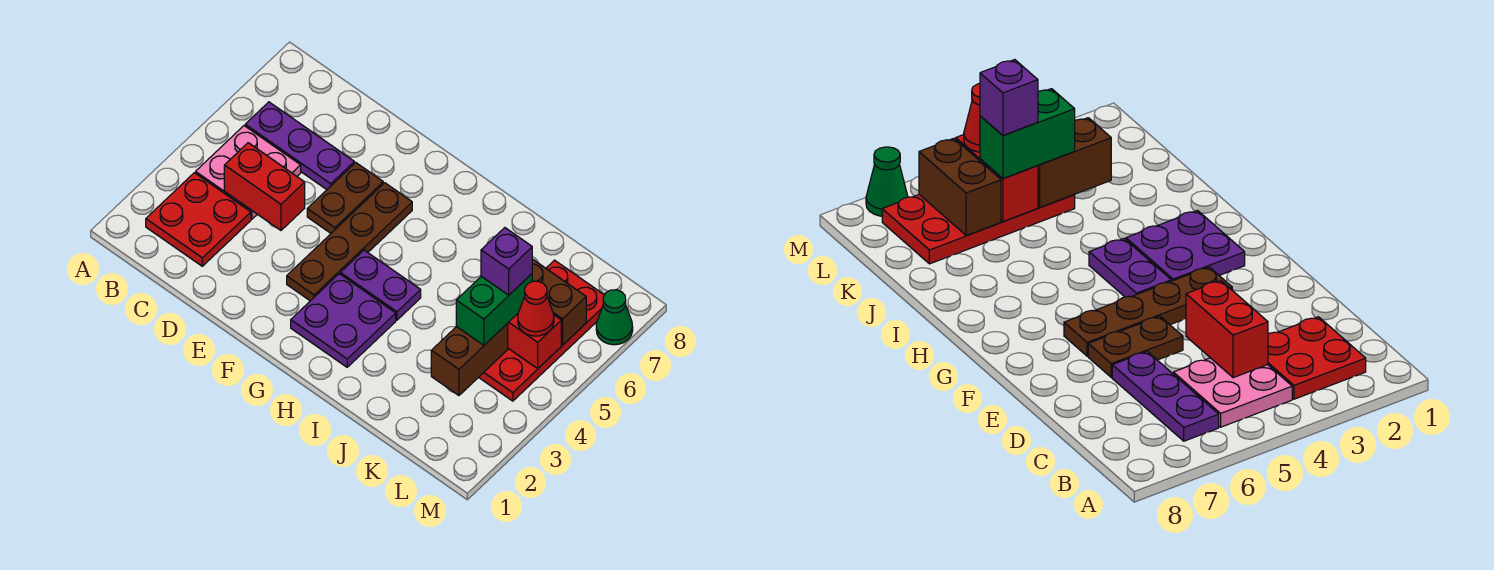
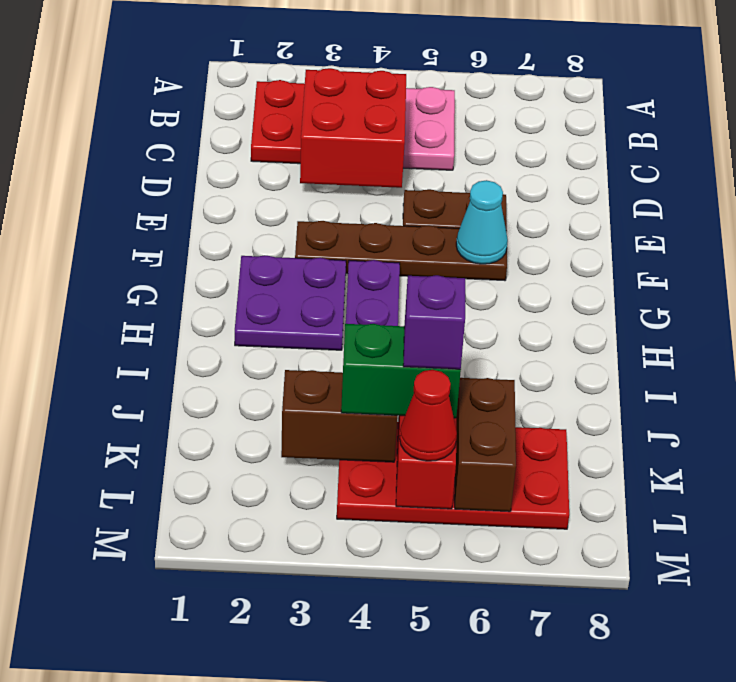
purple plate B6:D6 level 1 -> none
red brick C4:D4 level 2 -> red brick C3:D4 level 2
none -> cyan cone F6 level 2
green cone M7 level 1 -> none

